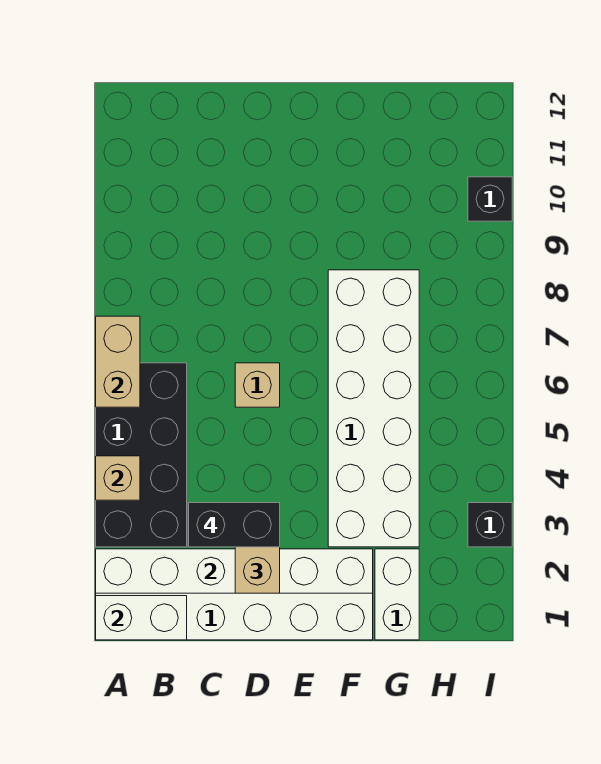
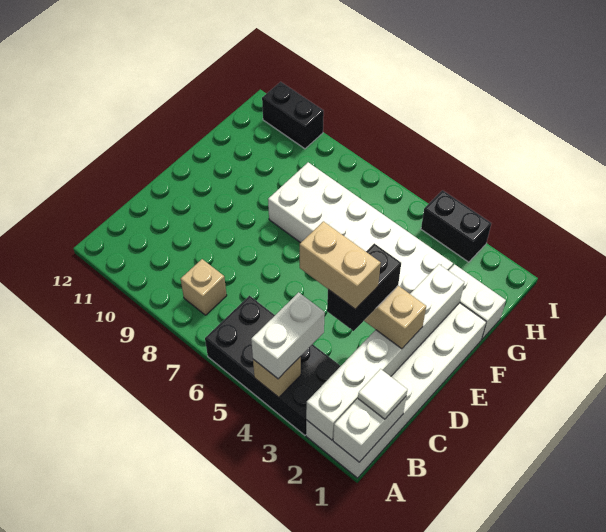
none -> white brick A4:B4 level 3
tan brick A6:A7 level 2 -> tan brick C3:C4 level 5
none -> white tile B1 level 3
tan brick D6 level 1 -> tan brick B8 level 1
black brick I3 level 1 -> black brick I3:I4 level 1
black brick I10 level 1 -> black brick I10:I11 level 1

